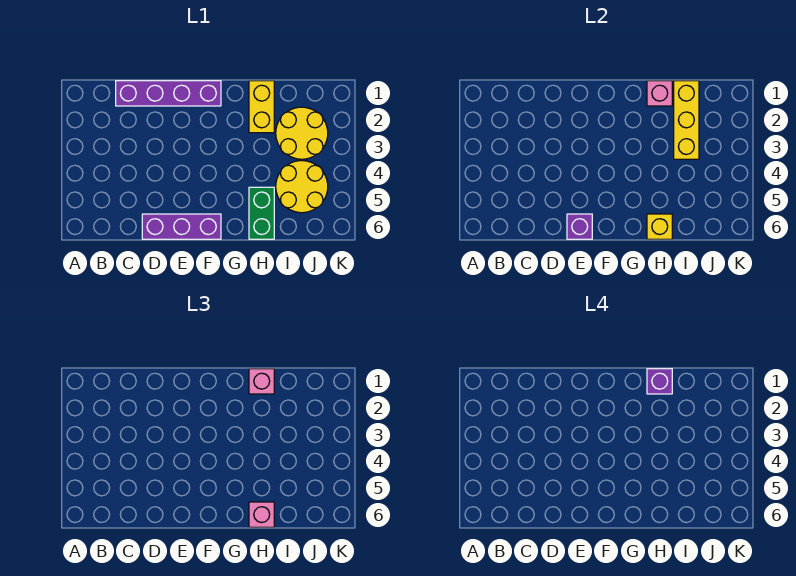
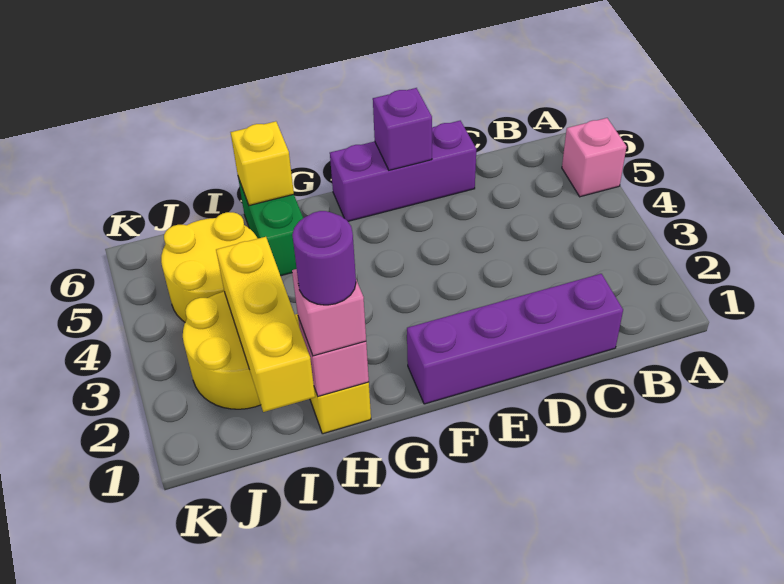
purple brick H1 level 4 -> purple round brick H1 level 4
pink brick H6 level 3 -> pink brick A5 level 1

